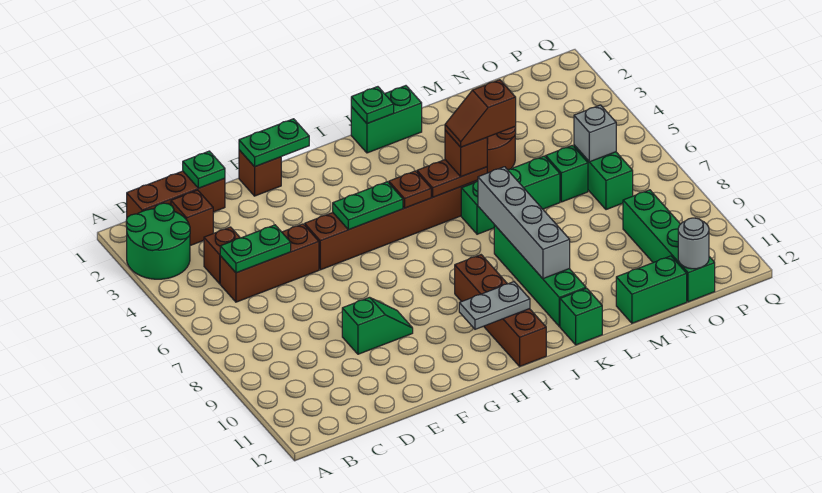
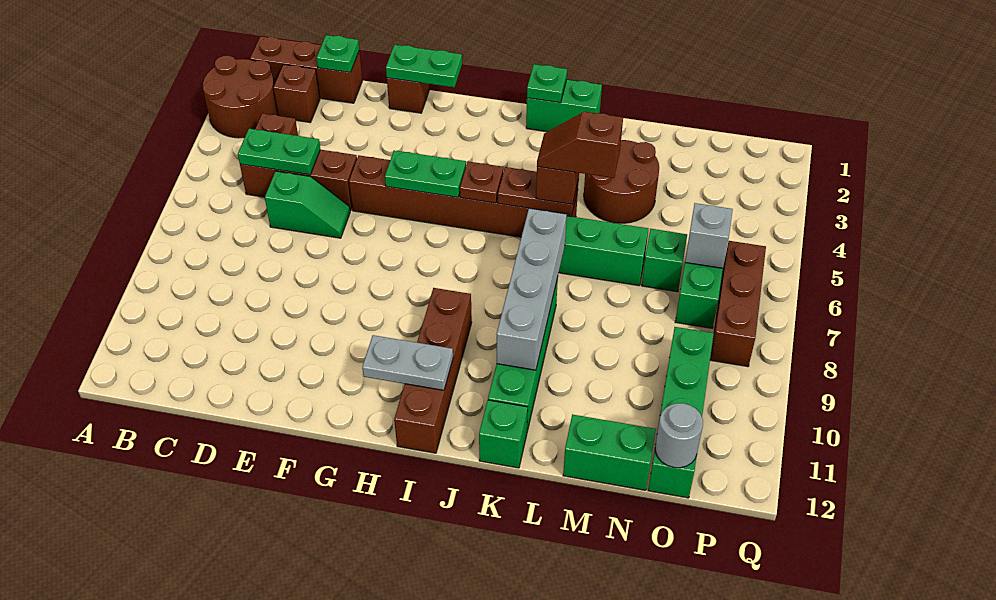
green round brick A2:B3 level 1 -> brown round brick A2:B3 level 1
green slope E9:F9 level 1 top E -> green slope D6:E6 level 1 top D
none -> brown brick P6:P8 level 1

